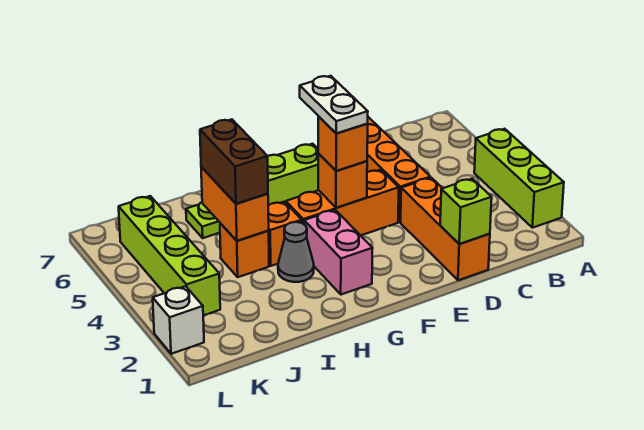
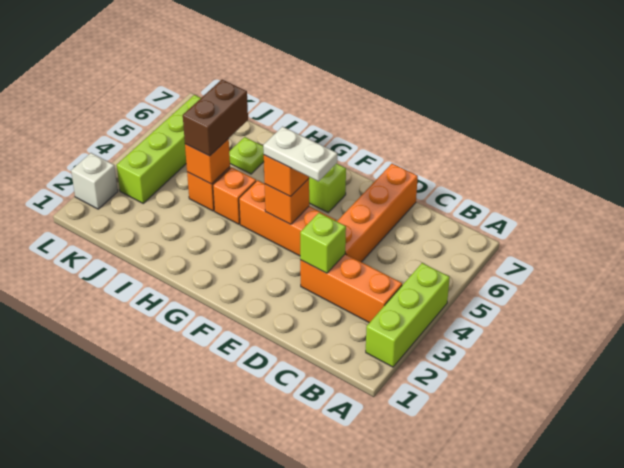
orange brick D1:D3 level 1 -> orange brick B3:D3 level 1
lime brick D1 level 2 -> lime brick D3 level 2
white plate F4:F5 level 4 -> white plate E4:F4 level 4
pink brick G2:G3 level 1 -> none
grey cone H3 level 1 -> none
orange brick I4:I5 level 2 -> orange brick I4 level 2

